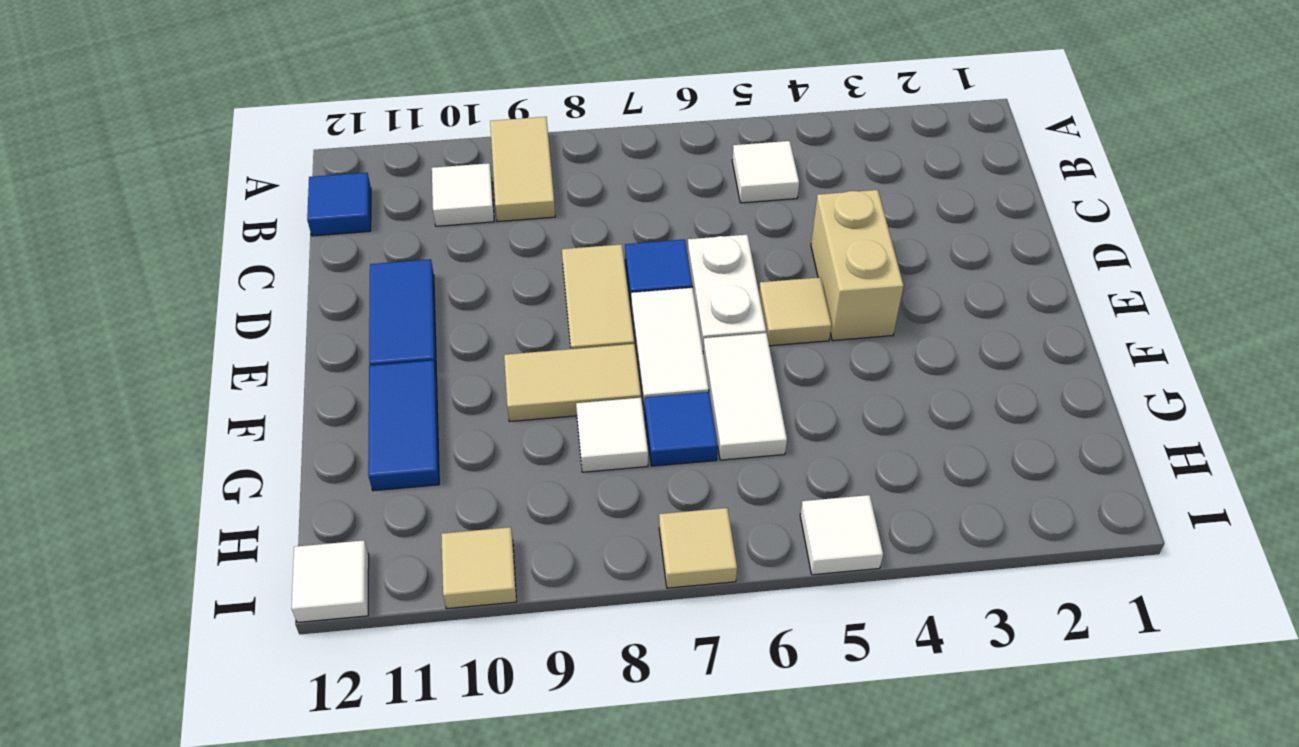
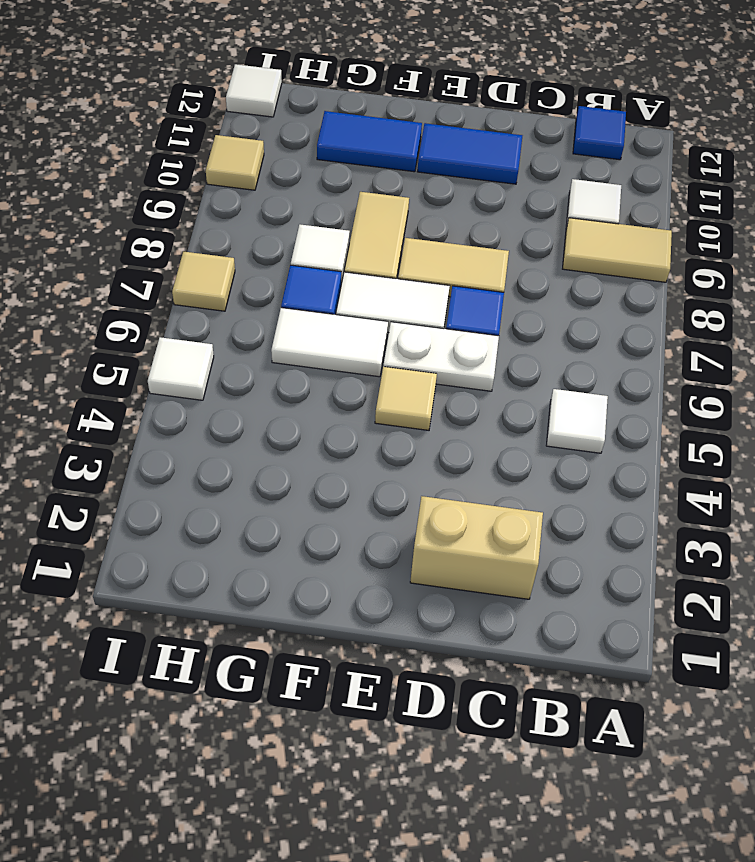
tan brick D4:E4 level 1 -> tan brick C2:D2 level 1

